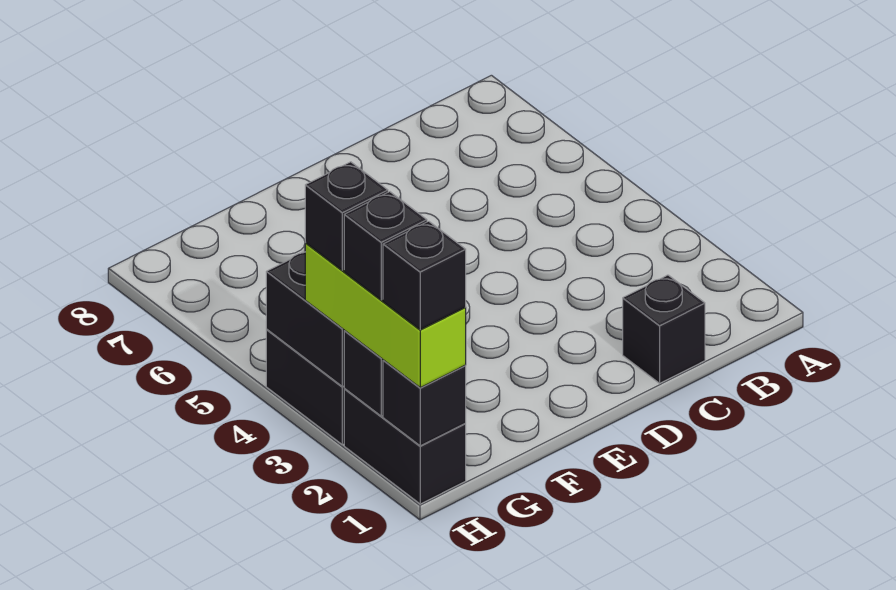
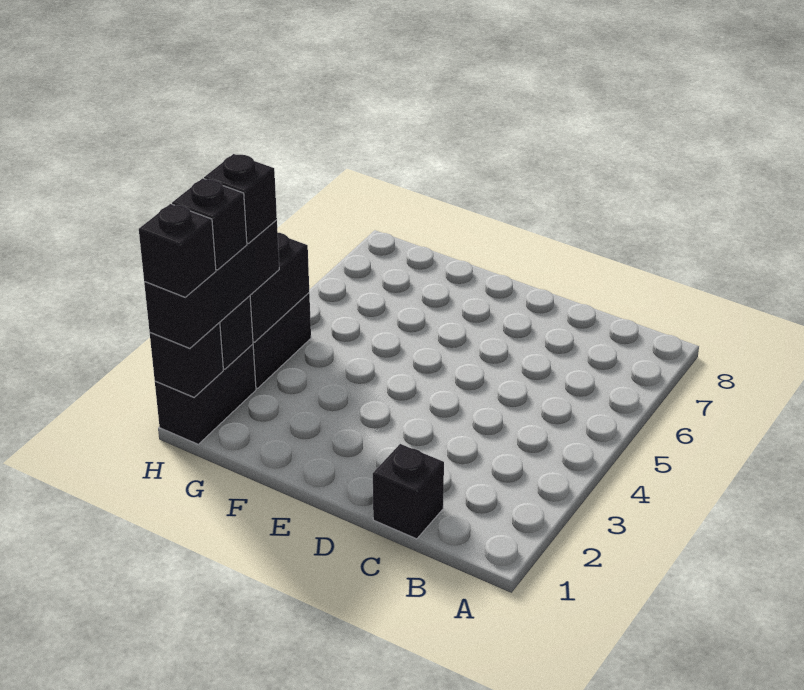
lime brick H1:H3 level 3 -> black brick H1:H3 level 3

